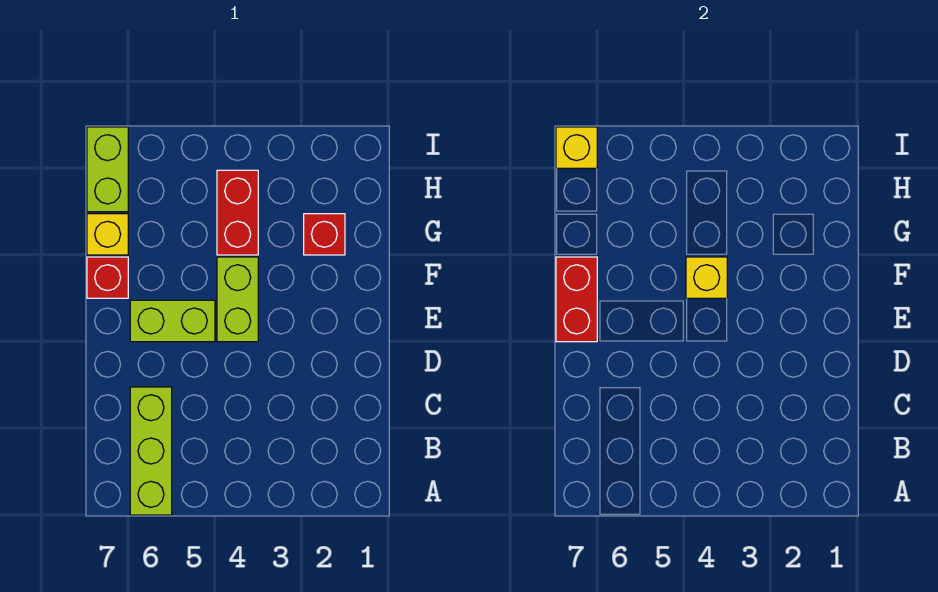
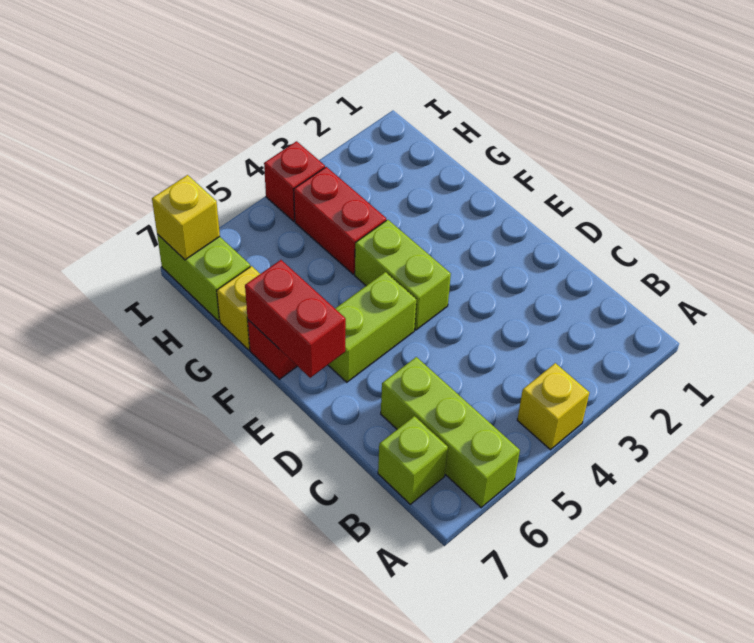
none -> lime brick B7 level 1
yellow brick F4 level 2 -> yellow brick A4 level 1
red brick G2 level 1 -> red brick I4 level 1

